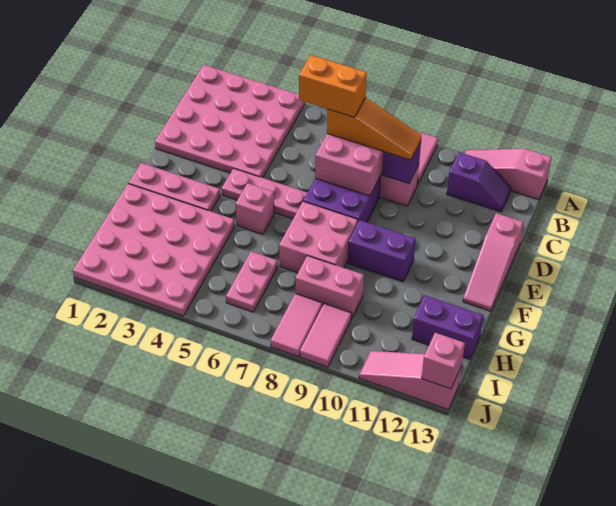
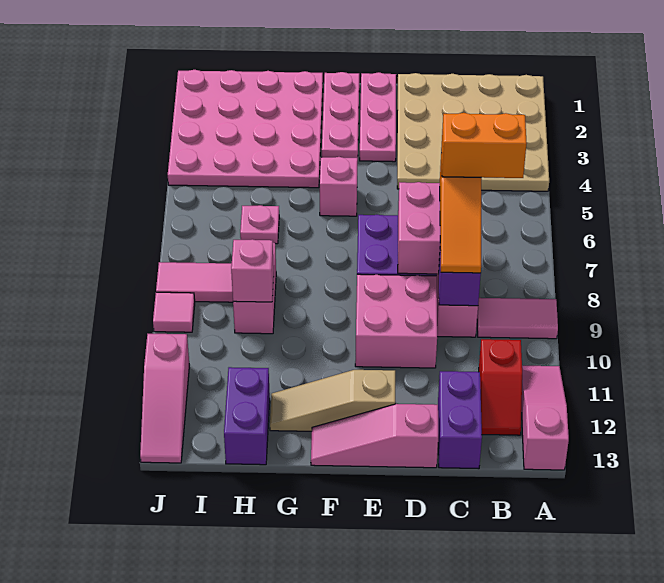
pink plate A1:D4 level 1 -> tan plate A1:D4 level 1
purple slope B11:B12 level 1 top 11 -> red slope B11:B12 level 1 top 11
orange brick C6:C7 level 4 -> orange brick B7:C7 level 4
pink plate E4:E6 level 1 -> pink plate E1:E3 level 1
none -> tan slope E12:G12 level 1 top E
pink brick F7:G8 level 1 -> pink brick D9:E10 level 1
purple brick F9:F10 level 1 -> purple brick C12:C13 level 1
pink plate H6:I6 level 1 -> pink plate H6 level 1
pink tile I9:J9 level 1 -> pink tile J9 level 1
pink slope J11:J13 level 1 top 13 -> pink slope J11:J13 level 1 top 11
pink brick J13 level 2 -> pink brick H9 level 2

